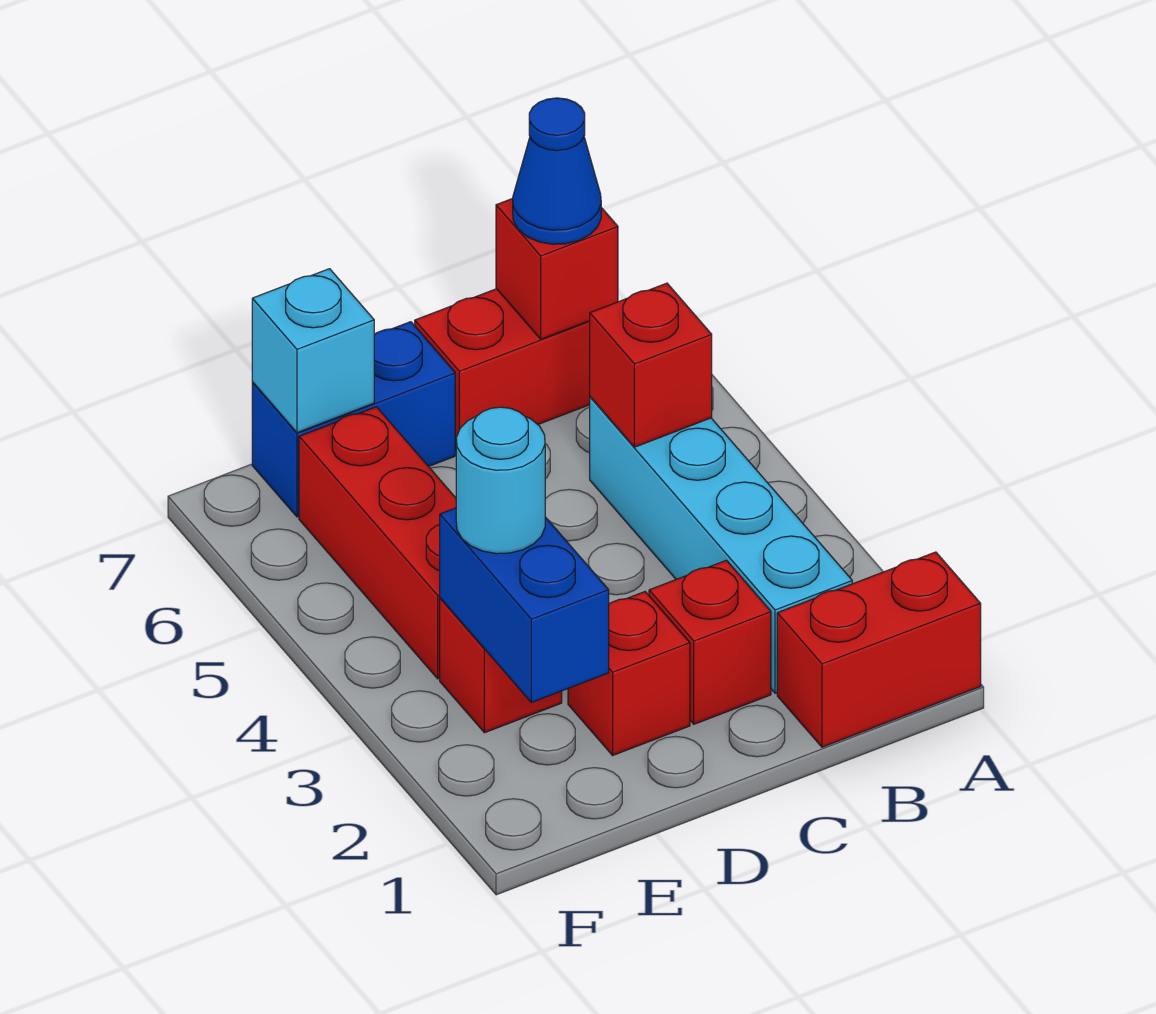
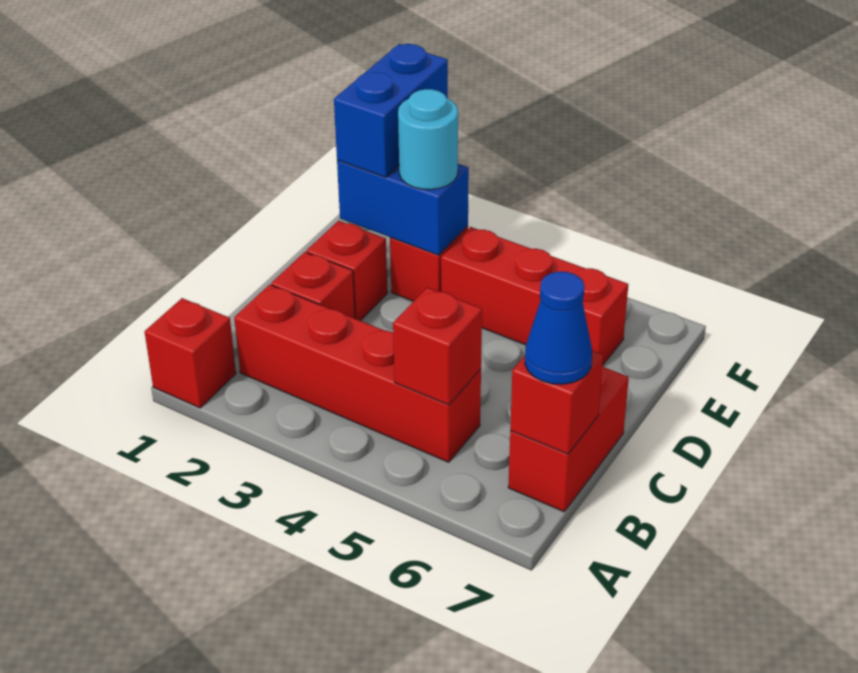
red brick A1:B1 level 1 -> red brick A1 level 1
cyan brick B2:B5 level 1 -> red brick B2:B5 level 1
blue brick D7:E7 level 1 -> blue brick E2:F2 level 3
cyan brick E7 level 2 -> none

